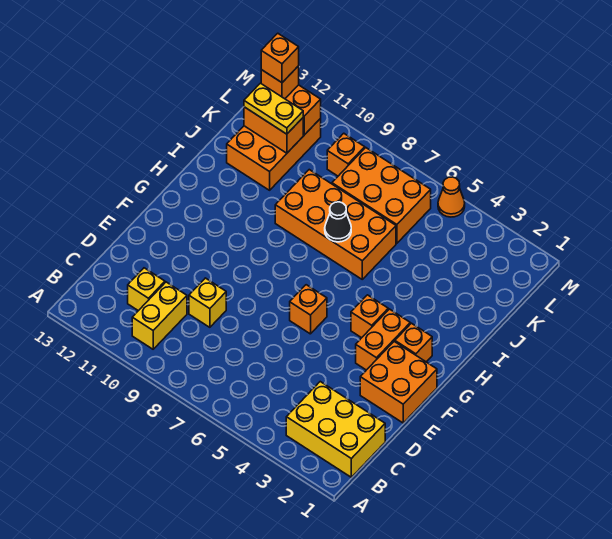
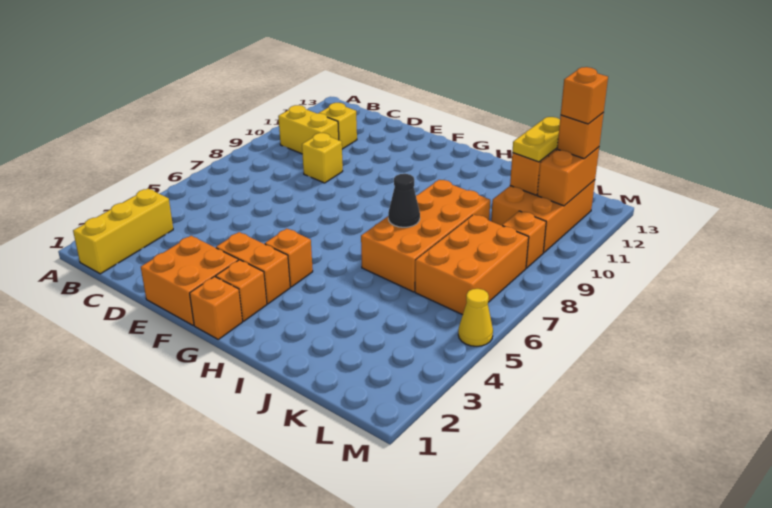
yellow brick B1:C3 level 1 -> yellow brick B1:B3 level 1
orange brick F6 level 1 -> orange brick G1 level 1
orange brick J11:L12 level 1 -> orange brick K10:L12 level 1
orange cone M5 level 1 -> yellow cone M5 level 1

